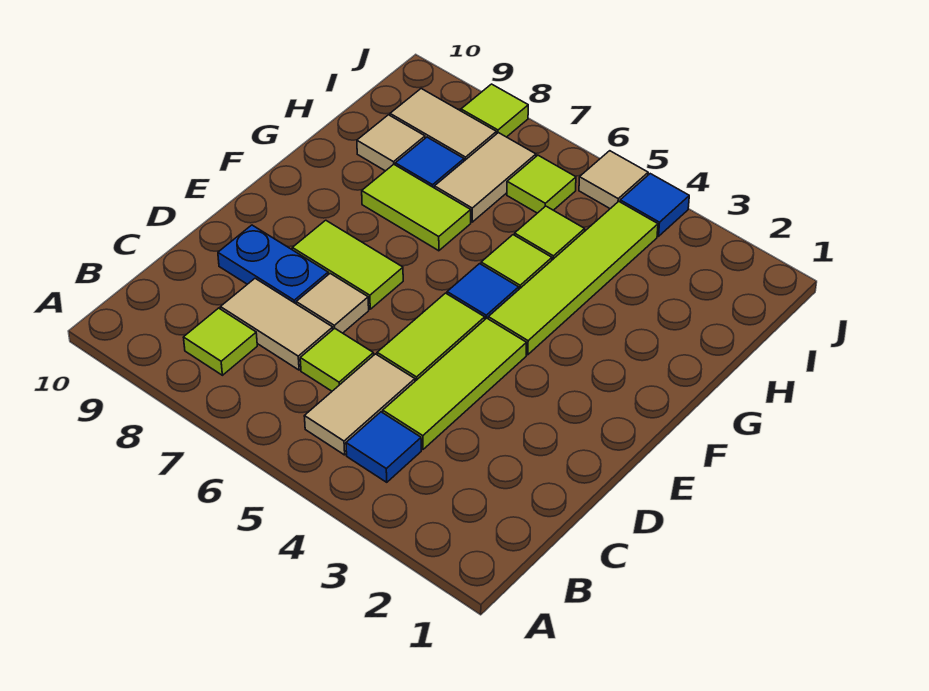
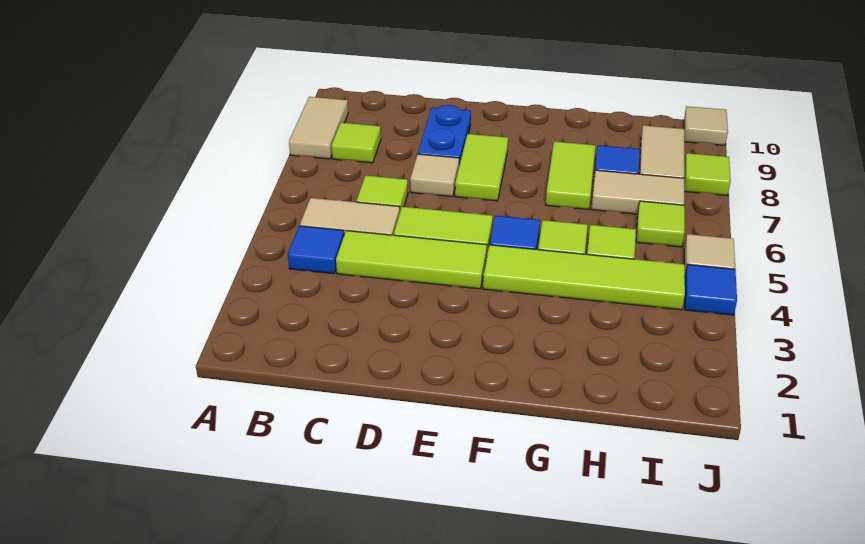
tan tile C7:C8 level 1 -> tan tile A8:A9 level 1
tan tile H9 level 1 -> tan tile J10 level 1

